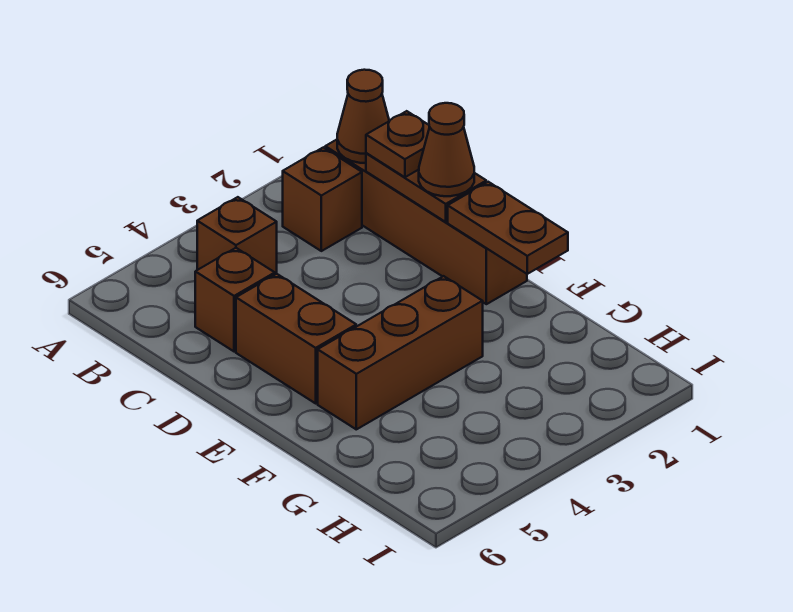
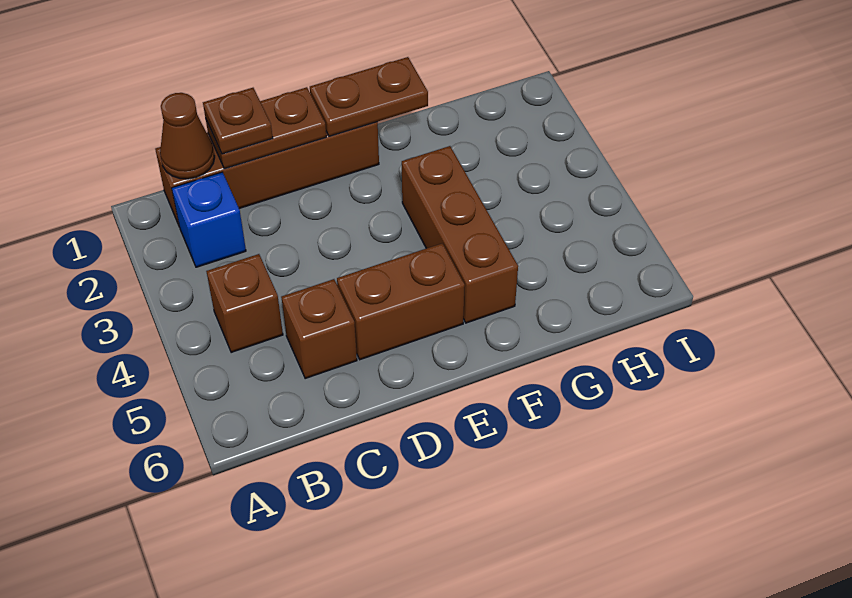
brown brick B2 level 1 -> blue brick B2 level 1
brown cone D1 level 3 -> none

